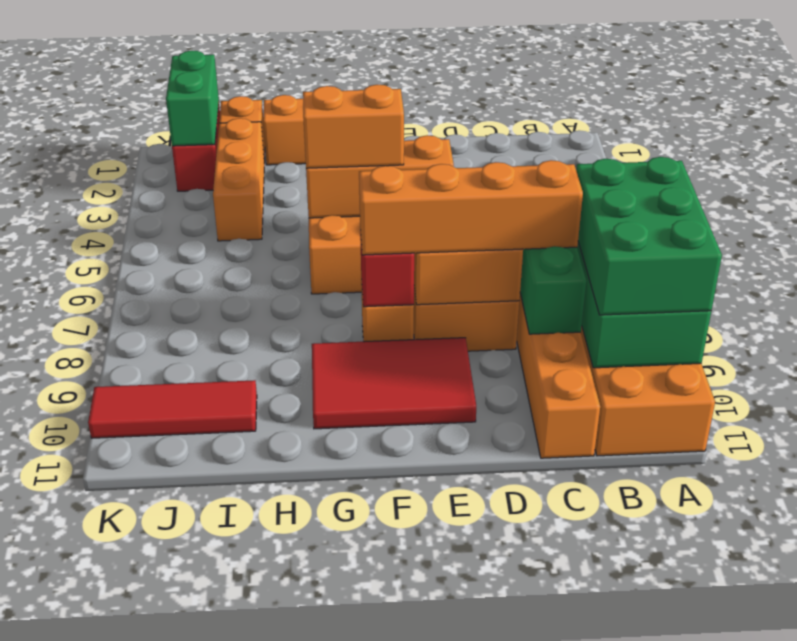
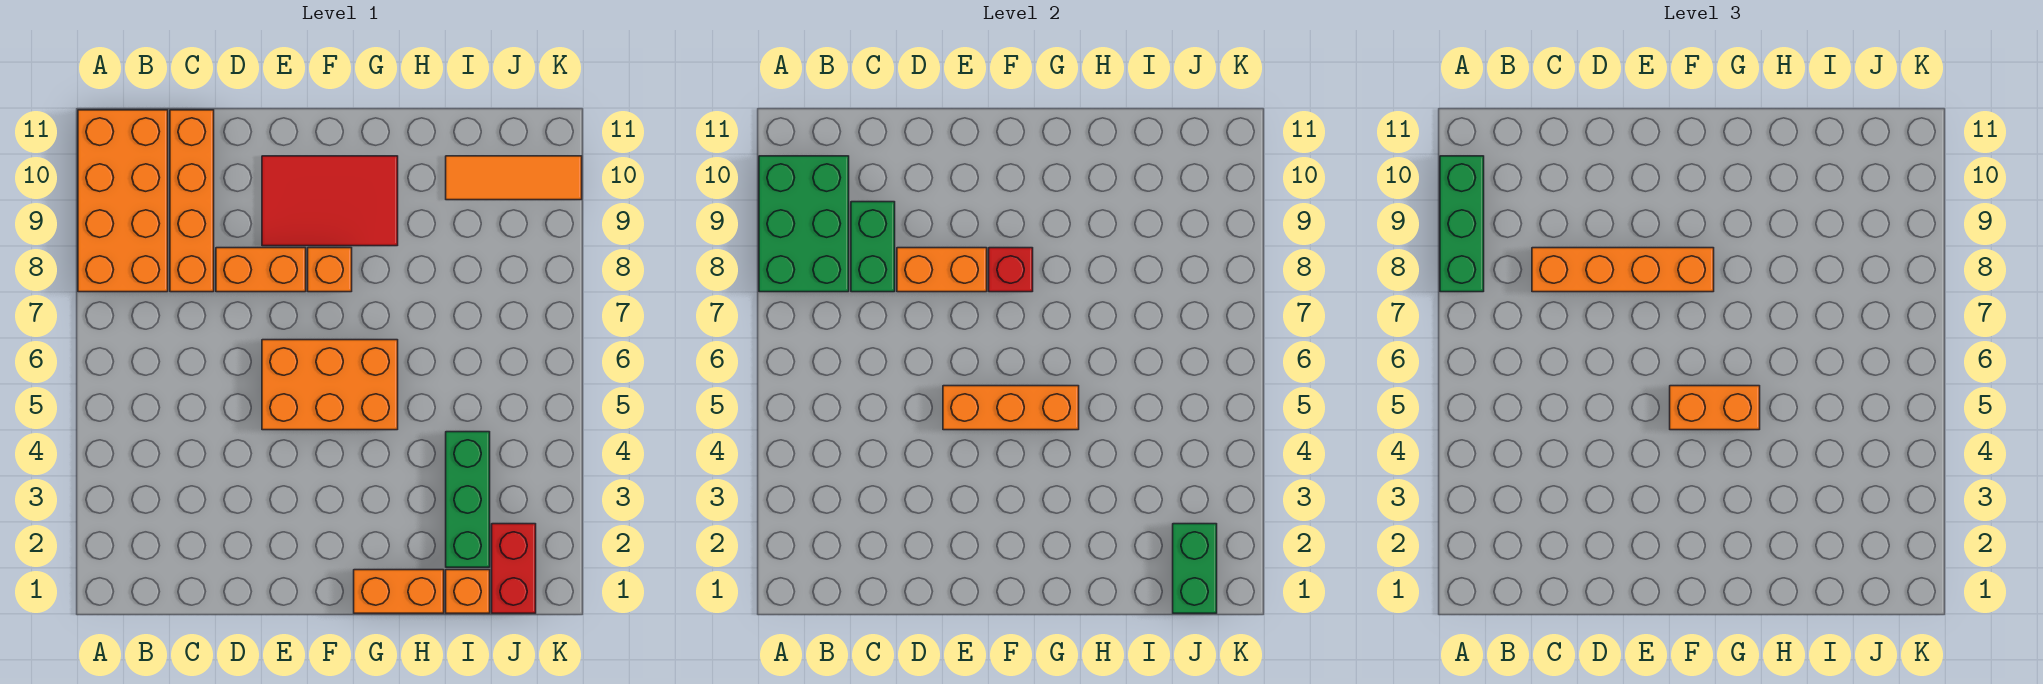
green brick A8:B10 level 3 -> green brick A8:A10 level 3
orange brick I2:I4 level 1 -> green brick I2:I4 level 1
red tile I10:K10 level 1 -> orange tile I10:K10 level 1

